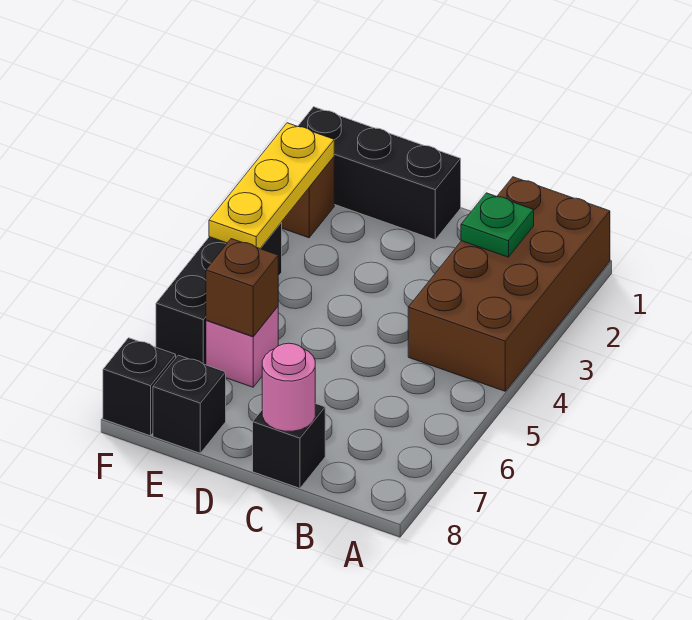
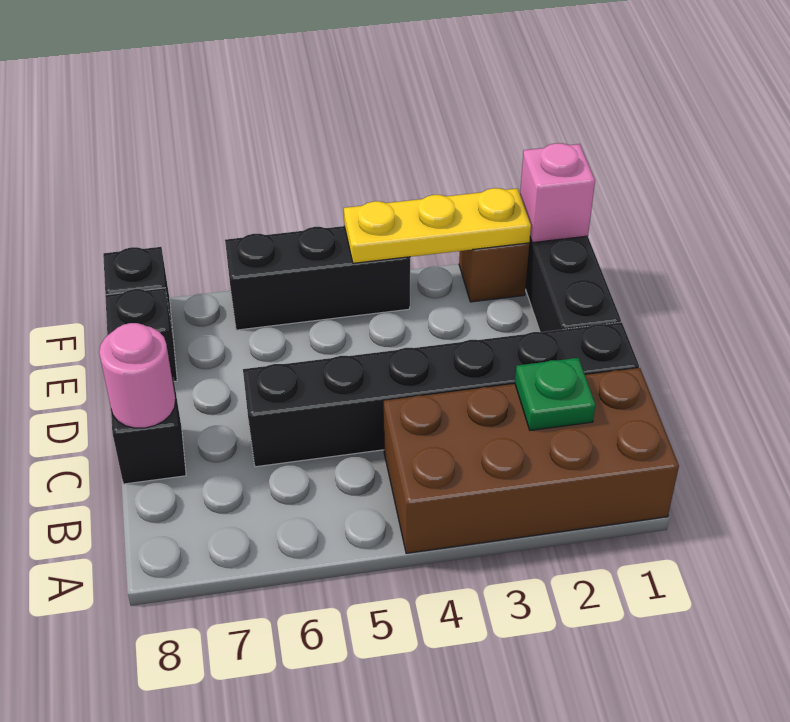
none -> black brick C1:C6 level 1
pink brick E6 level 1 -> pink brick F1 level 2
brown brick E6 level 2 -> none

